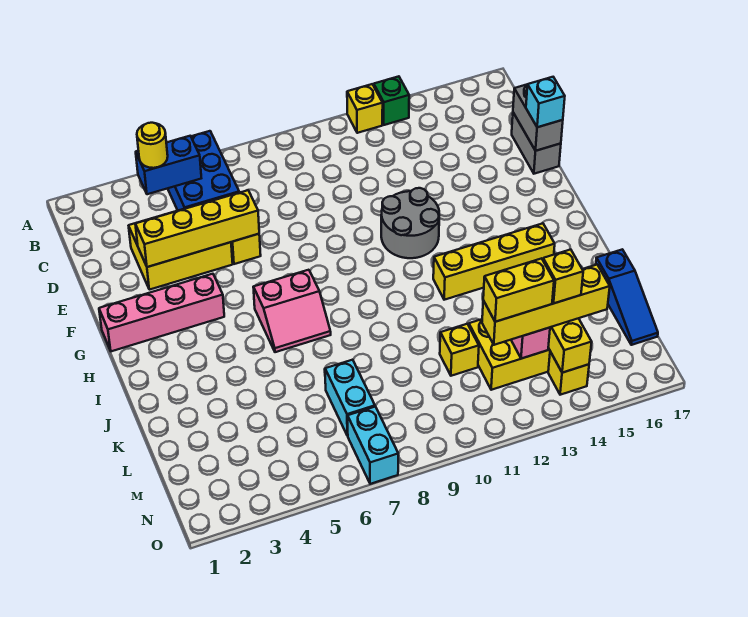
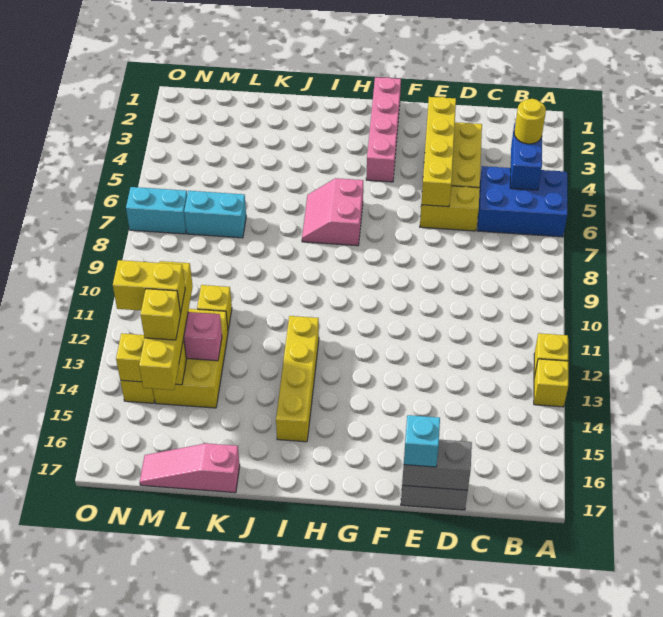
green brick A13 level 1 -> yellow brick A13 level 1
grey round brick F11:G12 level 1 -> none
blue slope K17:M17 level 1 top K -> pink slope K17:M17 level 1 top K
yellow brick M12:M13 level 4 -> yellow brick M13:N13 level 4

